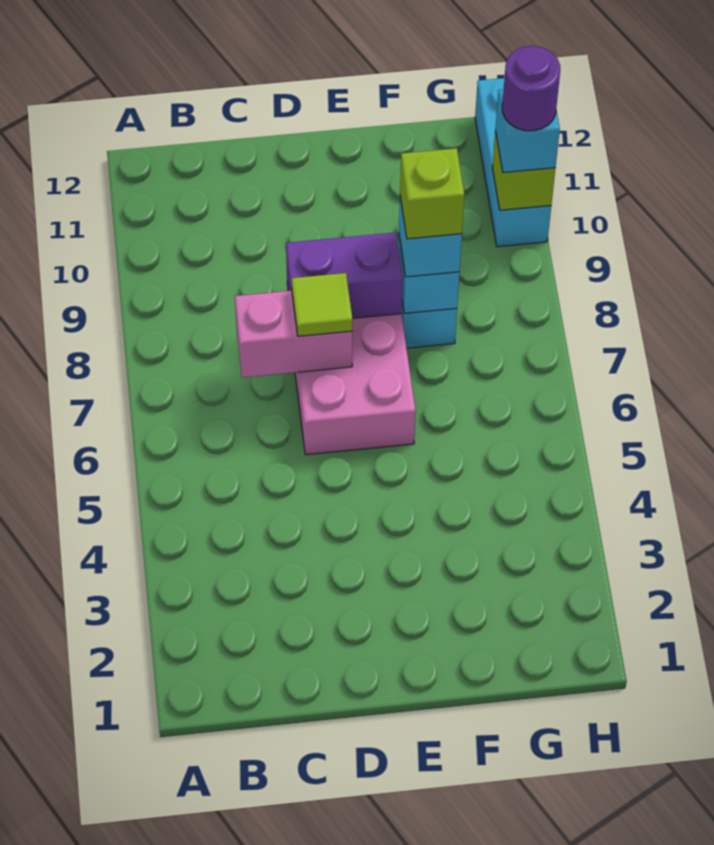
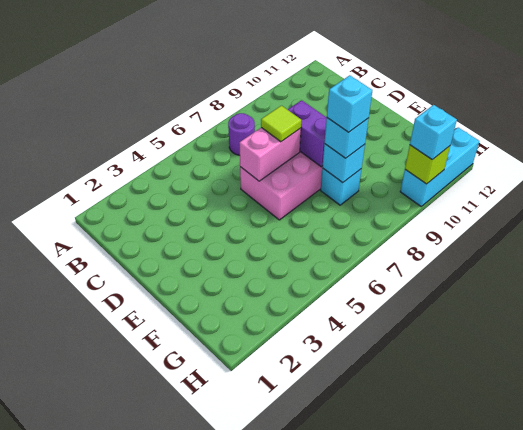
pink brick C7:D7 level 2 -> pink brick D6:D7 level 2
lime brick F8 level 4 -> cyan brick F8 level 4
purple round brick H10 level 4 -> purple round brick B7 level 1

